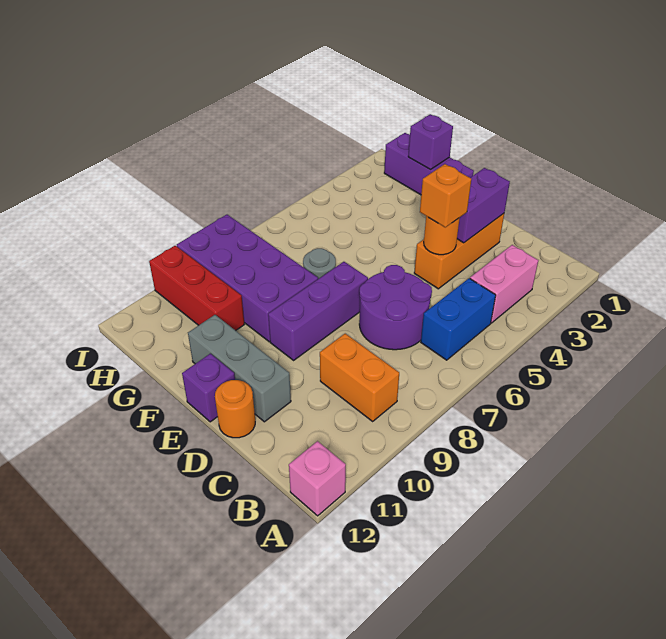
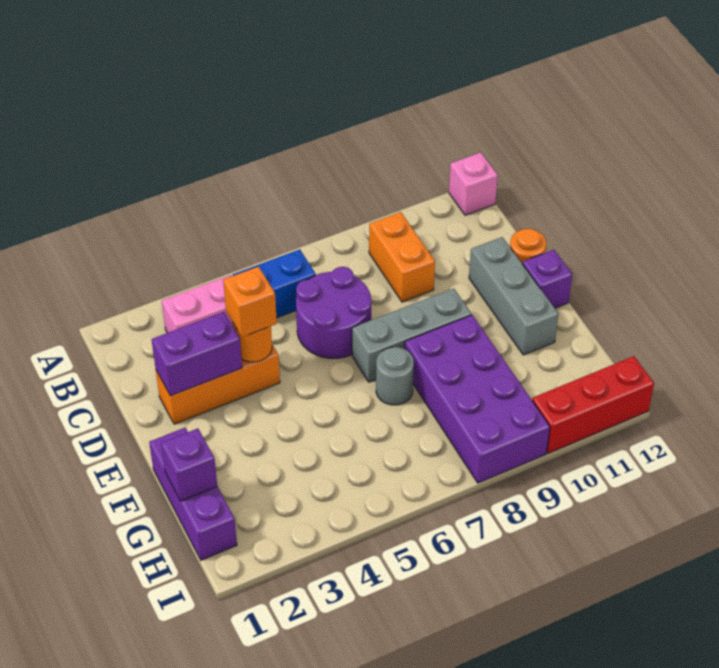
purple brick E7:E9 level 1 -> grey brick E7:E9 level 1
red brick G10:I10 level 1 -> red brick I10:I12 level 1

